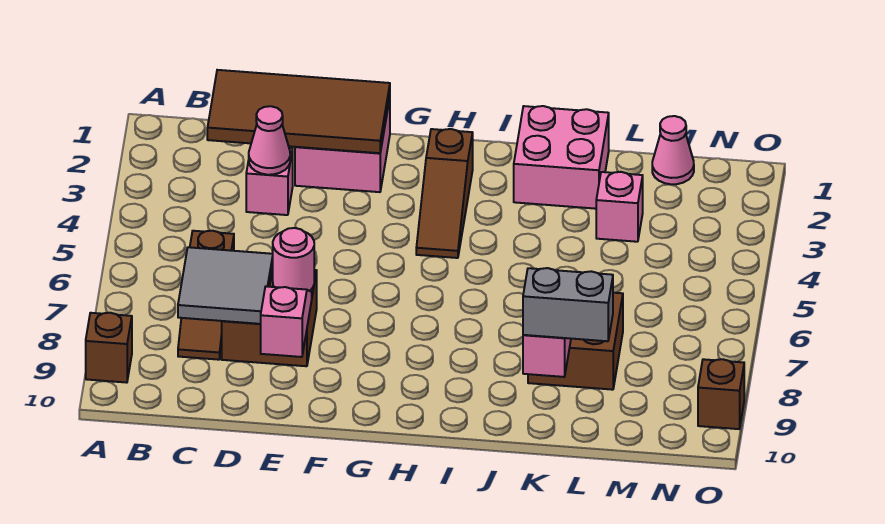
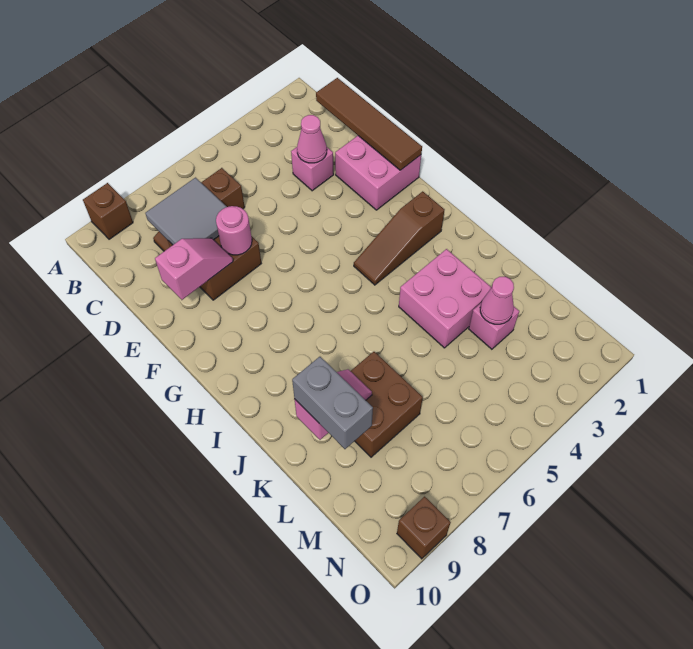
brown tile C1:F2 level 2 -> brown tile C1:F1 level 2
pink brick J1:K2 level 1 -> pink brick J3:K4 level 1
pink cone M1 level 1 -> pink cone L3 level 2

